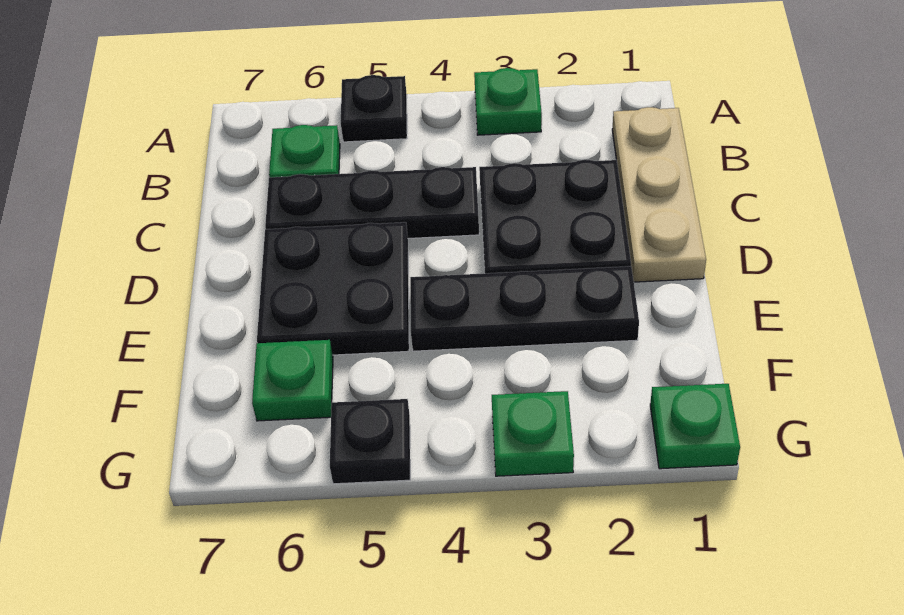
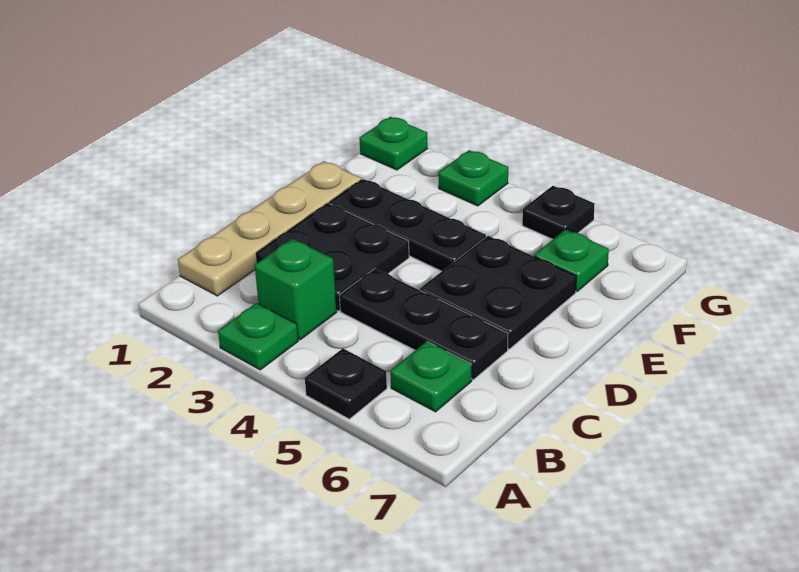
tan plate B1:D1 level 1 -> tan plate B1:E1 level 1
none -> green brick B3 level 1

